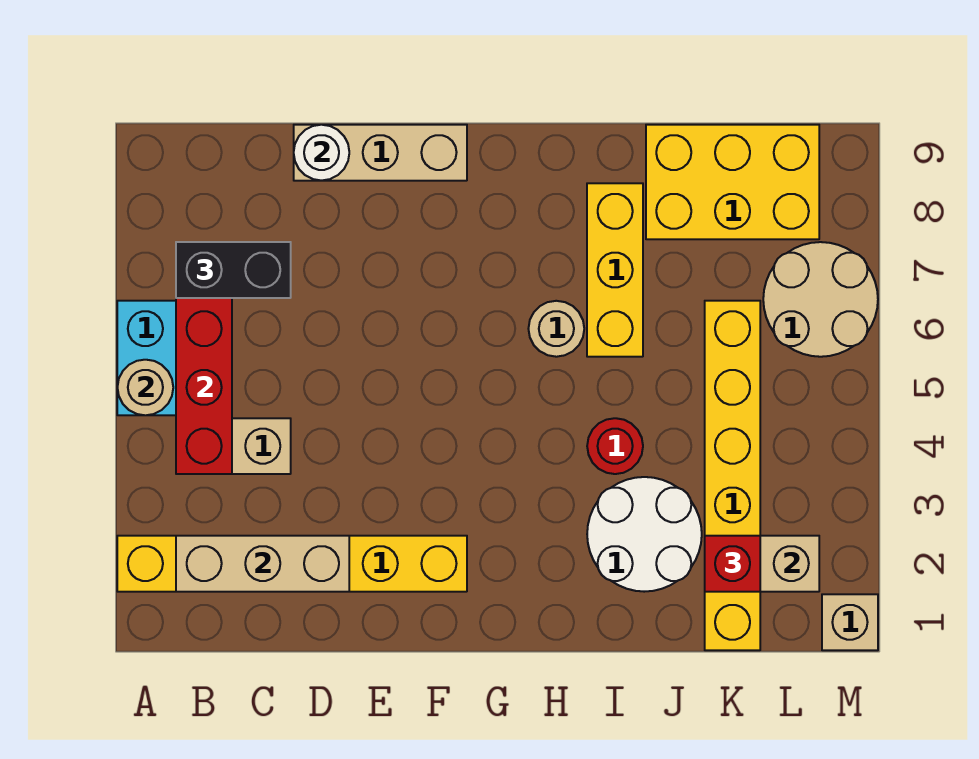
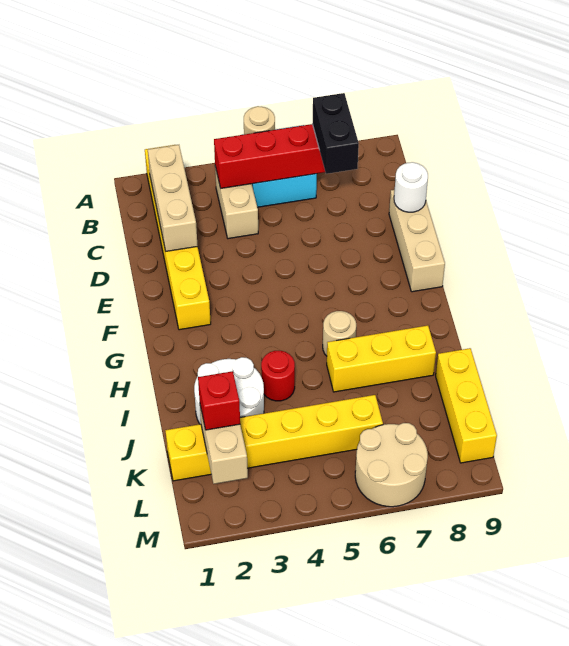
yellow brick J8:L9 level 1 -> yellow brick J9:L9 level 1
tan brick M1 level 1 -> none

